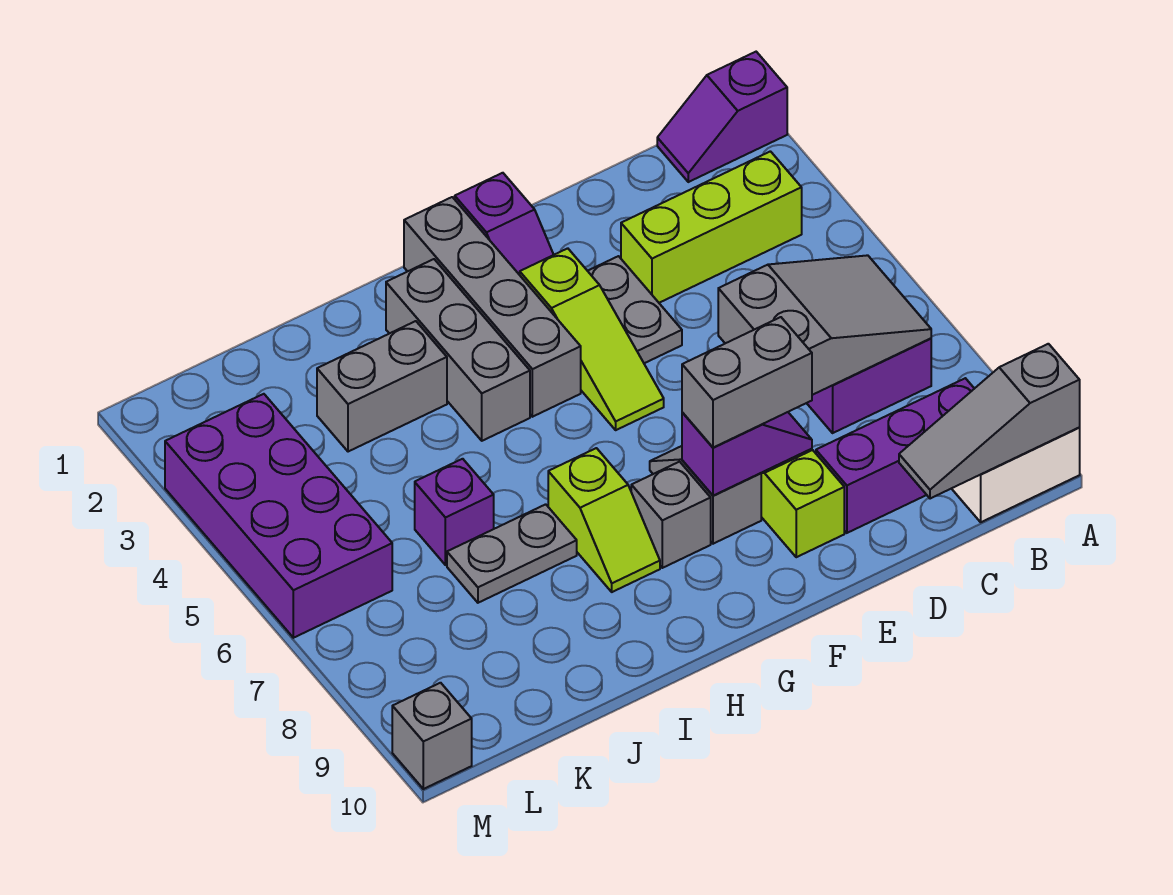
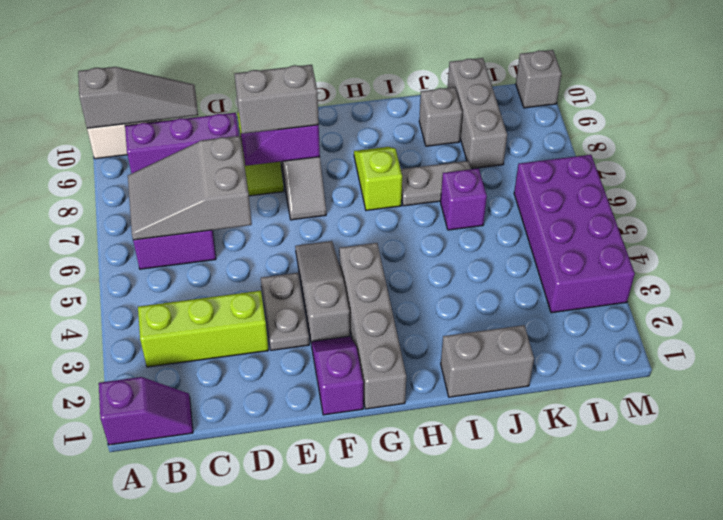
lime slope F3:F5 level 1 top 3 -> grey slope F3:F5 level 1 top 3
grey brick G8 level 1 -> grey brick J9 level 1
grey brick H2:H4 level 1 -> grey brick K8:K10 level 1
grey brick I3:J3 level 1 -> grey brick I1:J1 level 1

